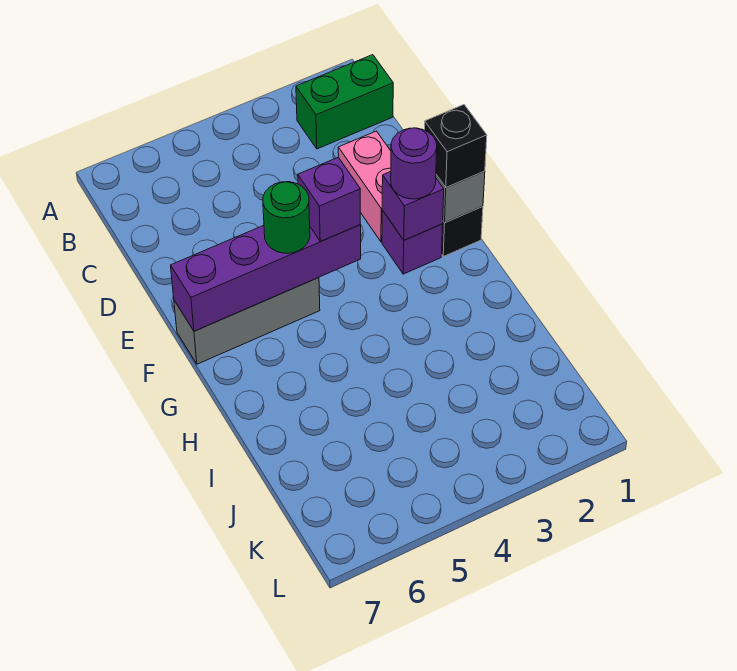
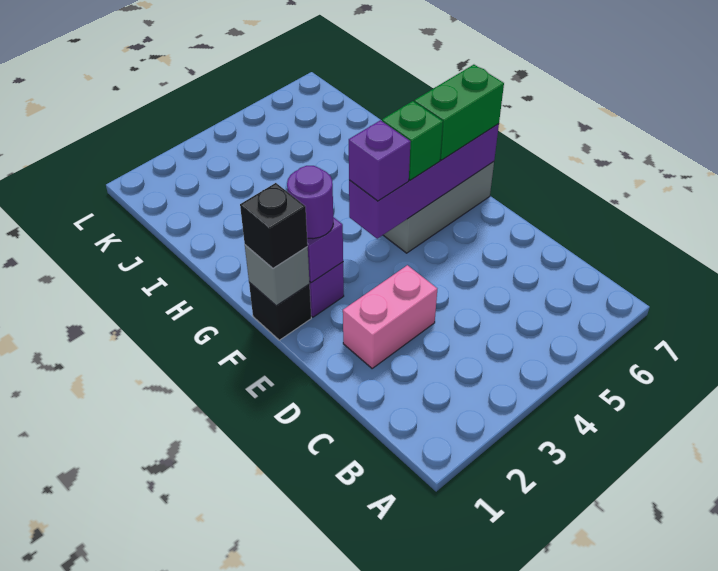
green brick B1:B2 level 1 -> green brick F6:F7 level 3
pink brick D2:E2 level 1 -> pink brick D2:D3 level 1
green round brick F5 level 3 -> green brick F5 level 3

